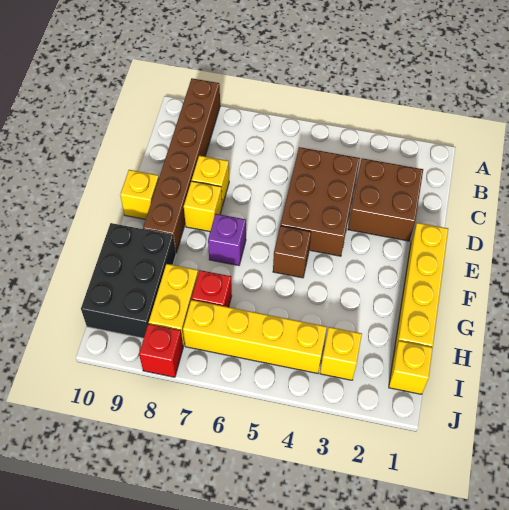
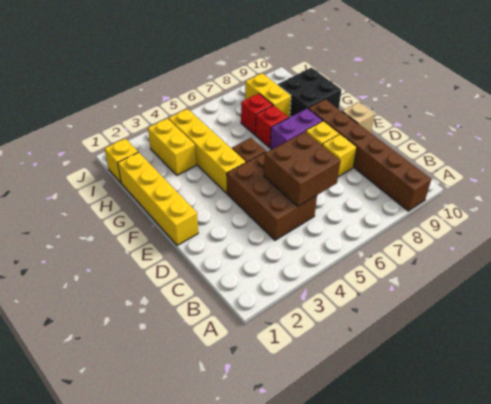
brown brick C2:D3 level 1 -> brown brick C5:D6 level 2
yellow brick E10 level 1 -> tan brick E10 level 1
purple brick F7 level 1 -> purple brick F7:F8 level 1
black brick G9:I10 level 1 -> black brick G9:H10 level 1
yellow brick I3 level 1 -> yellow brick H3:I3 level 1
yellow brick I4:I7 level 1 -> yellow brick F4:I4 level 1
red brick J8 level 1 -> red brick G7 level 1

